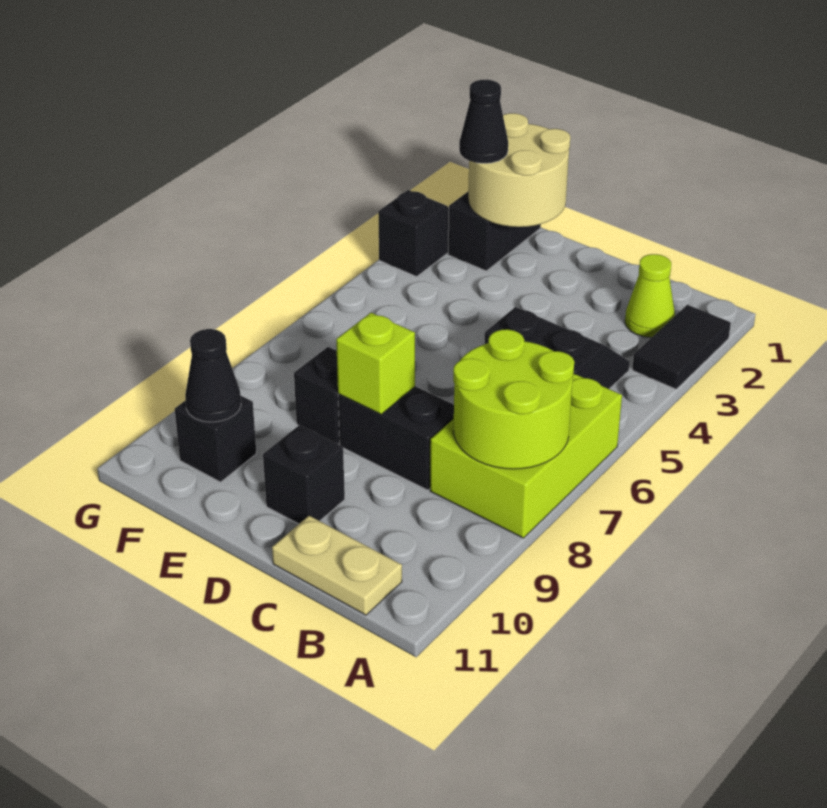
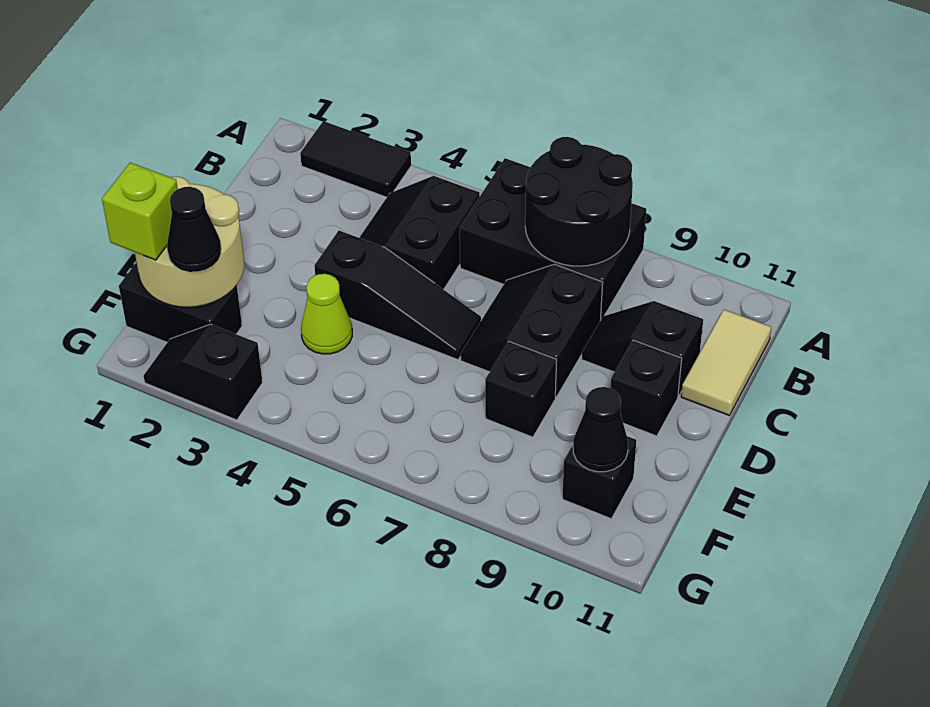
lime brick A6:B8 level 1 -> black brick A6:B8 level 1
lime round brick A7:B8 level 2 -> black round brick A7:B8 level 2
lime cone B2 level 1 -> lime cone E4 level 1
tan plate B11:C11 level 1 -> tan tile B11:C11 level 1
none -> black slope C9:C10 level 1 top 10
none -> black slope D4:D6 level 1 top 4
lime brick D8 level 2 -> lime brick F1 level 3

